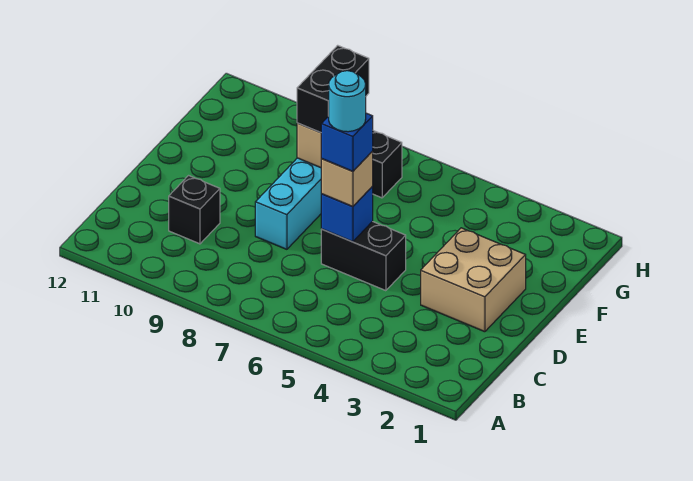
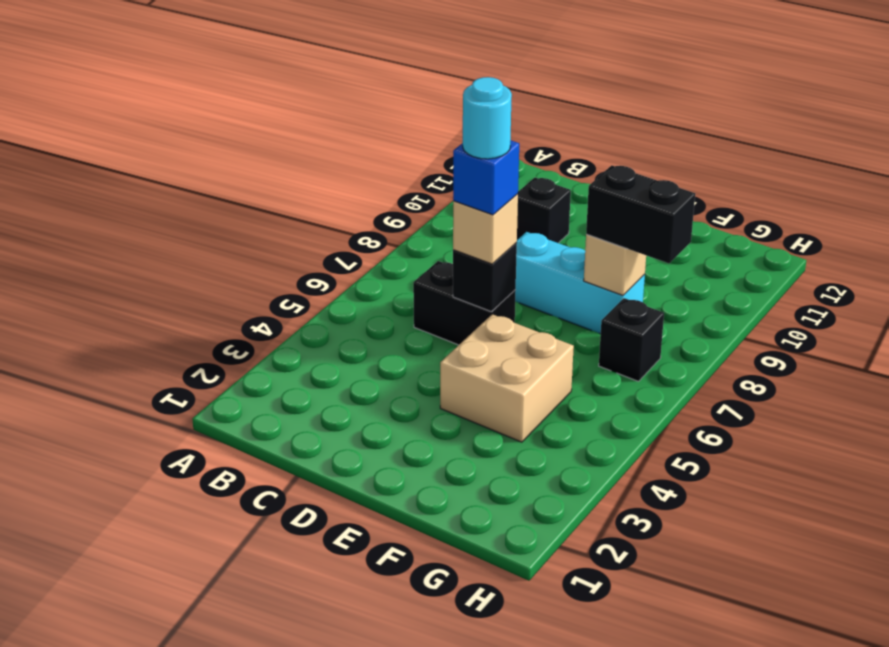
tan brick D2:E3 level 1 -> tan brick E4:F5 level 1
black brick D5:D6 level 1 -> black brick C6:D6 level 1
blue brick D6 level 2 -> black brick D6 level 2

